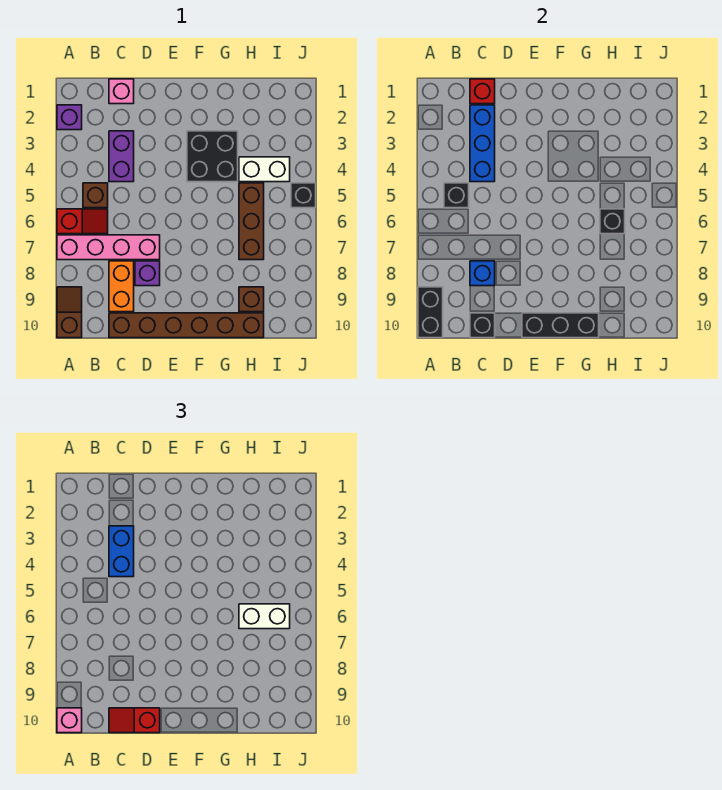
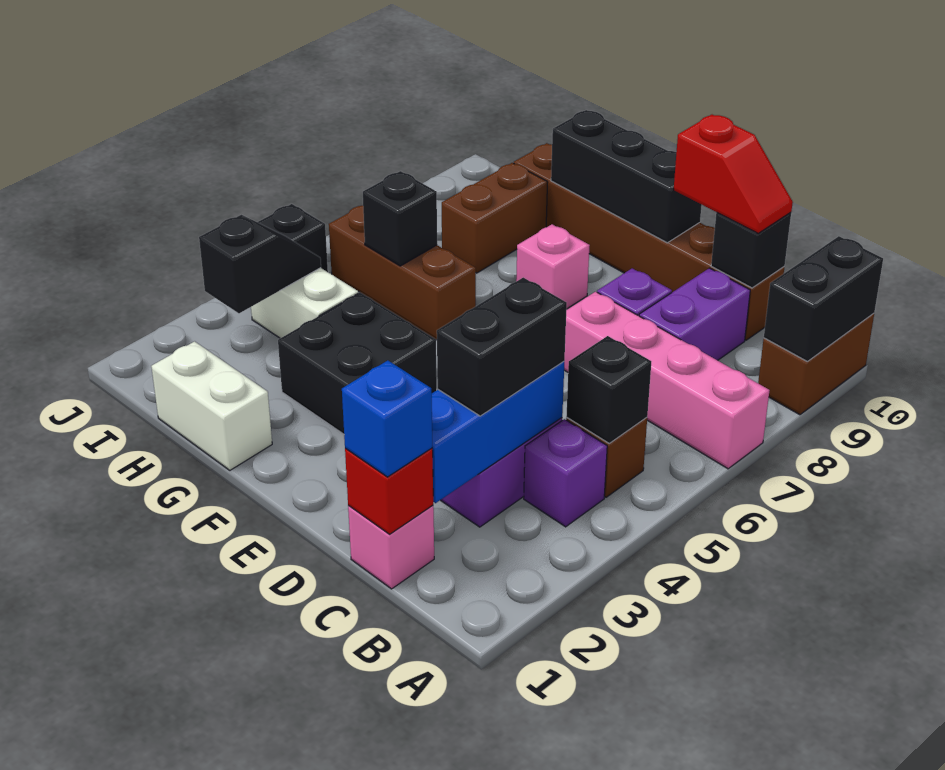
purple brick A2 level 1 -> purple brick B4 level 1
red slope A6:B6 level 1 top A -> none
brown slope A9:A10 level 1 top 10 -> brown brick A9:A10 level 1
pink brick A10 level 3 -> pink brick F8 level 1
blue brick C3:C4 level 3 -> black brick C3:C4 level 3
orange brick C8:C9 level 1 -> purple brick C8:C9 level 1
blue brick C8 level 2 -> blue brick C1 level 3
brown brick H5:H7 level 1 -> brown brick G6:I6 level 1
white brick H6:I6 level 3 -> white brick G1:H1 level 1
brown brick H9 level 1 -> brown brick H8:H9 level 1
none -> black slope I3:I4 level 2 top 3

